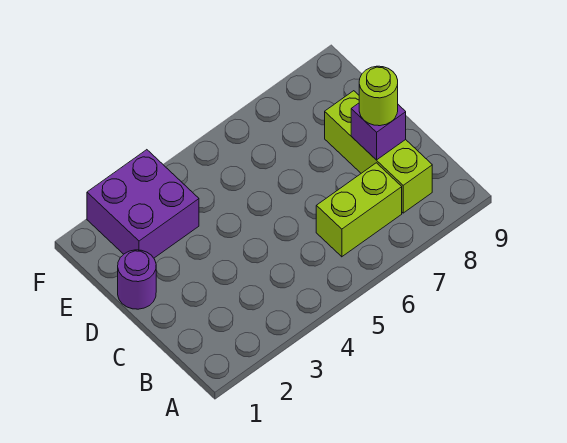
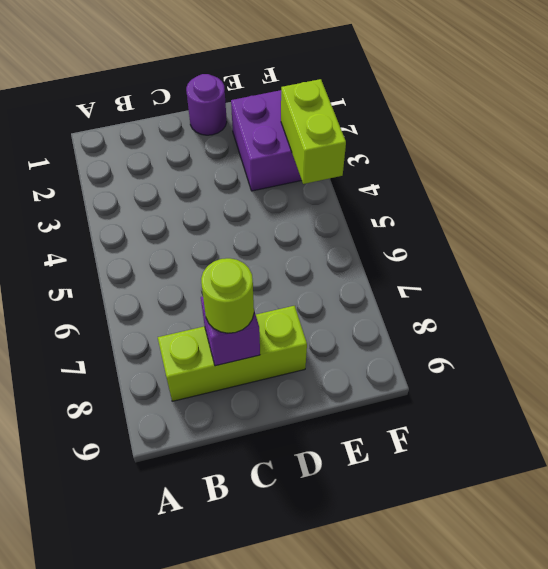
lime brick B6:B7 level 1 -> lime brick F3:F4 level 2

